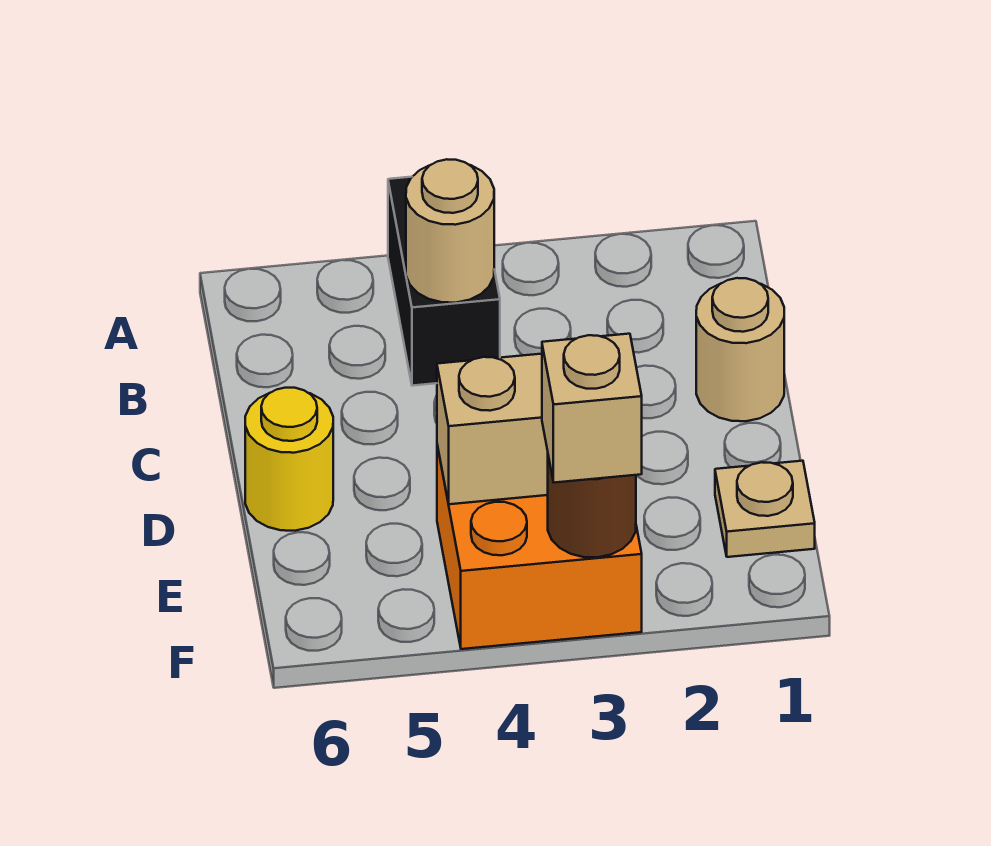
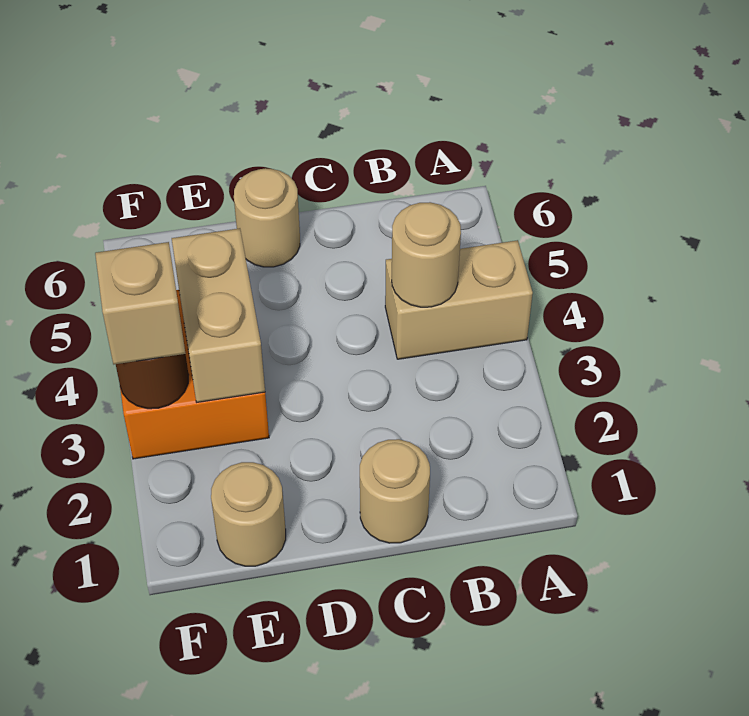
black brick A4:B4 level 1 -> tan brick A4:B4 level 1
yellow round brick D6 level 1 -> tan round brick D6 level 1
tan plate E1 level 1 -> tan round brick E1 level 1

